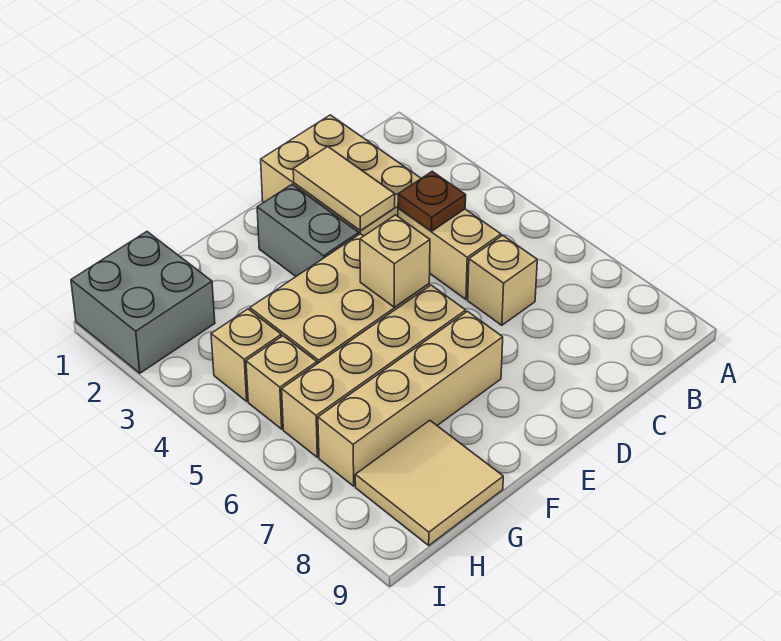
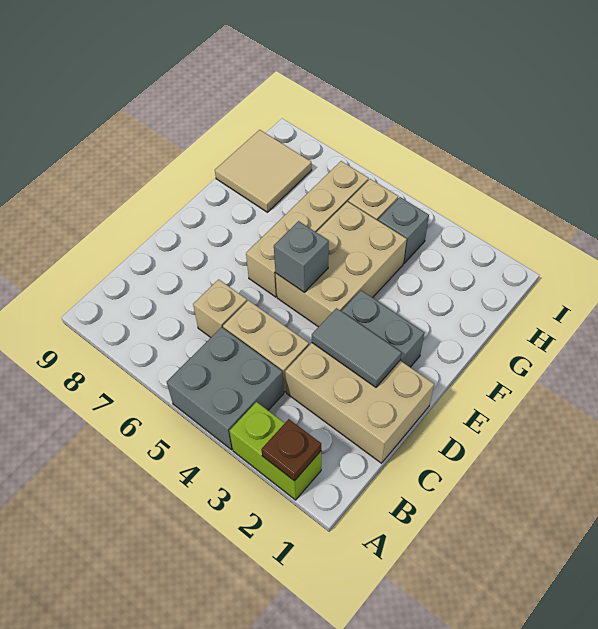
none -> lime brick A2:A3 level 1
brown plate C4 level 2 -> brown plate A2 level 2
tan tile D2:D3 level 2 -> grey tile D2:D3 level 2
tan brick E5 level 2 -> grey brick E5 level 2
tan brick E7:H7 level 1 -> none
grey brick H1:I2 level 1 -> grey brick A4:B5 level 1
tan brick H4 level 1 -> grey brick H4 level 1

